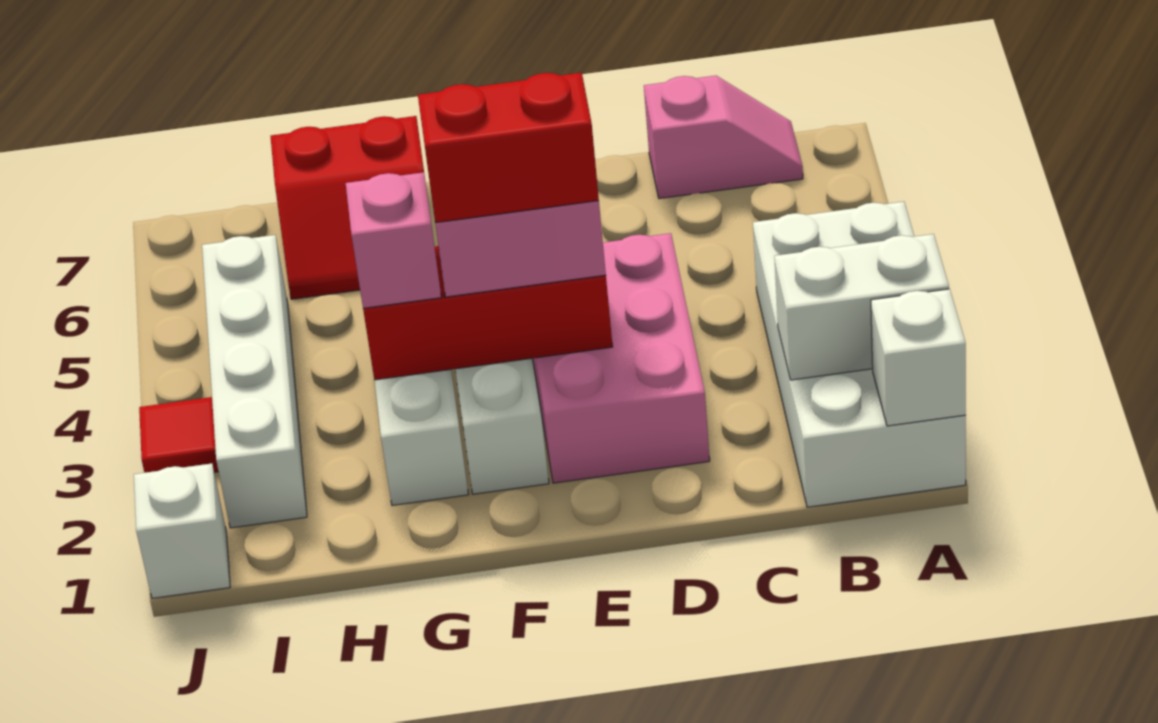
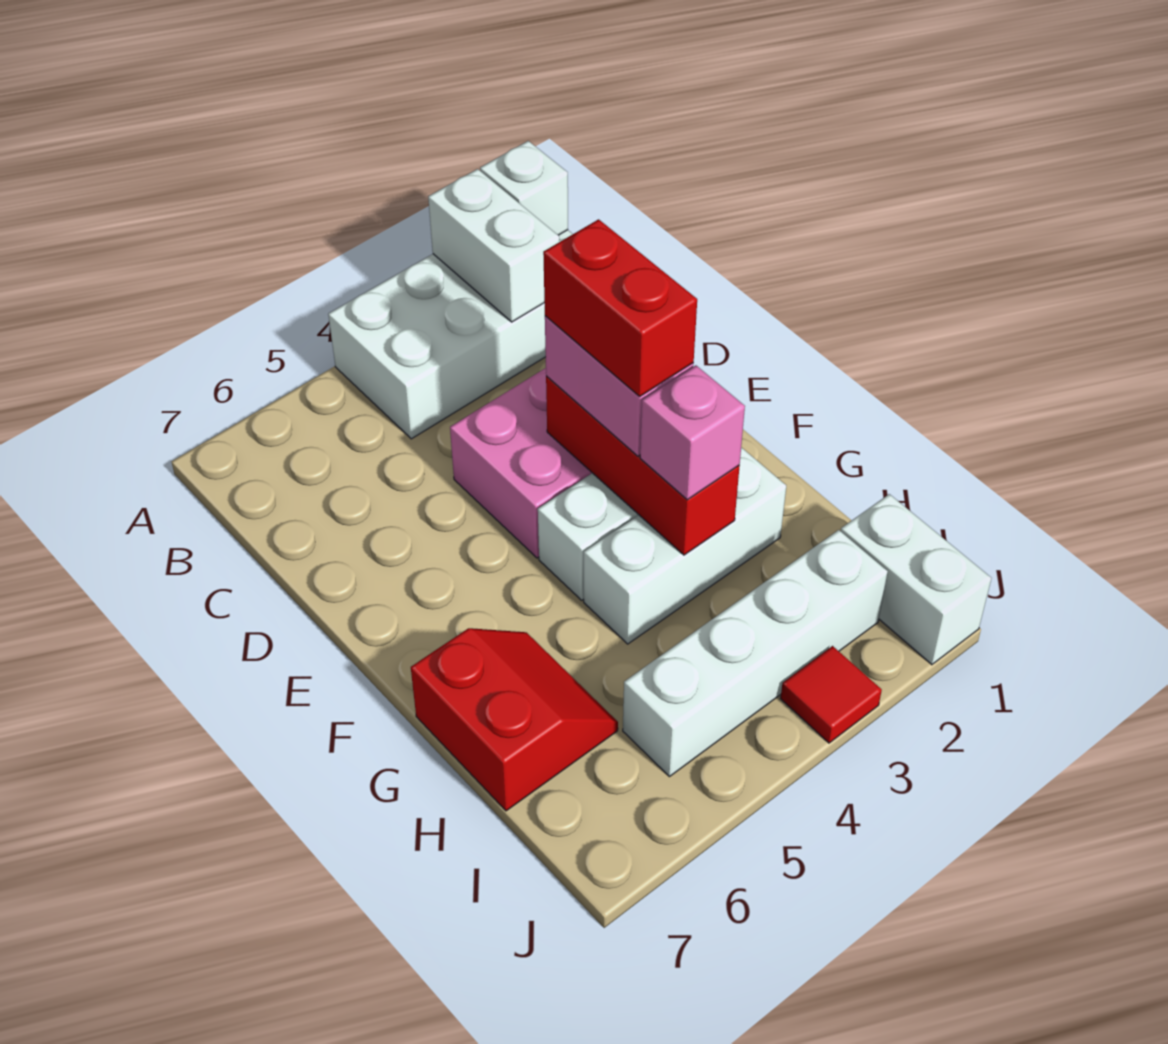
pink slope B7:C7 level 1 top C -> none
white brick J1 level 1 -> white brick I1:J1 level 1

